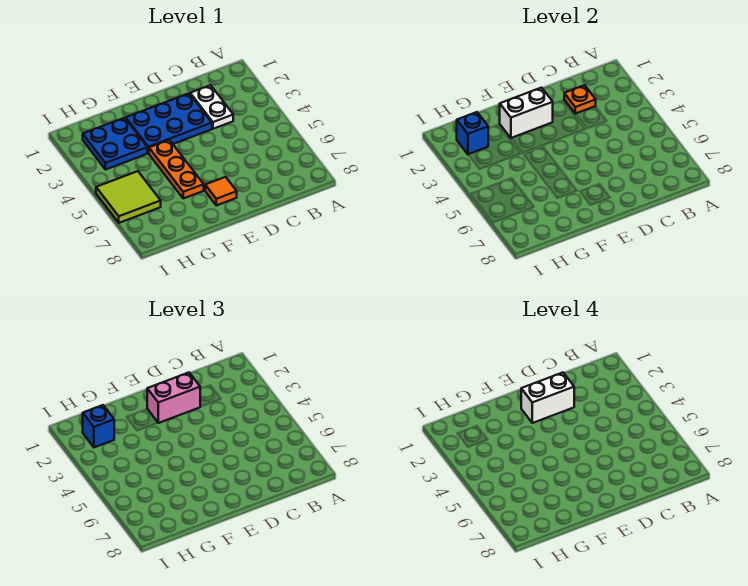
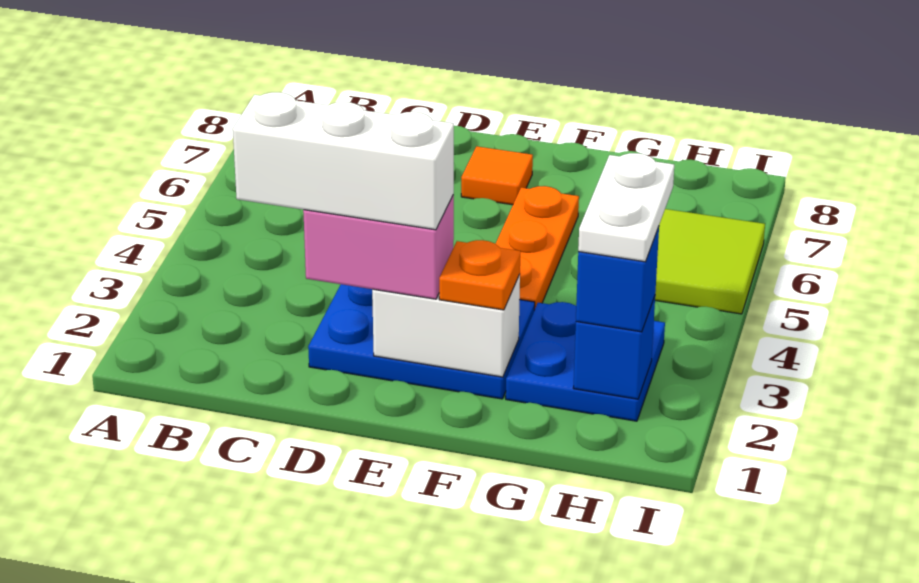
white plate C2:C3 level 1 -> white plate H2:H3 level 4
orange plate C2 level 2 -> orange plate F2 level 3
white brick D2:E2 level 4 -> white brick C2:E2 level 4

